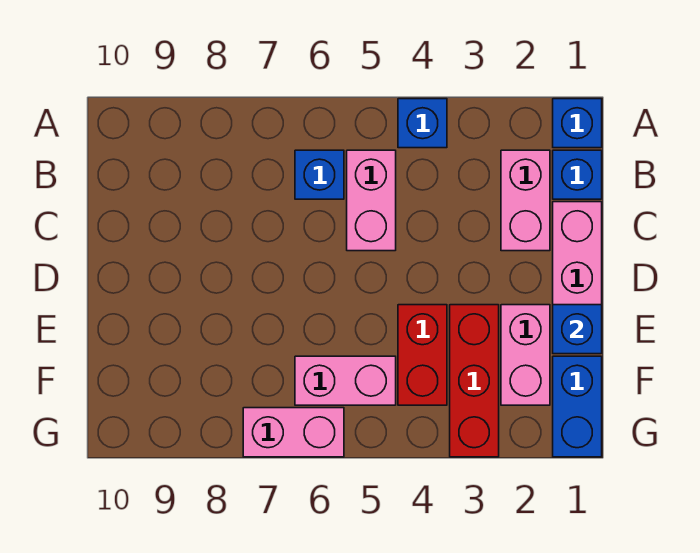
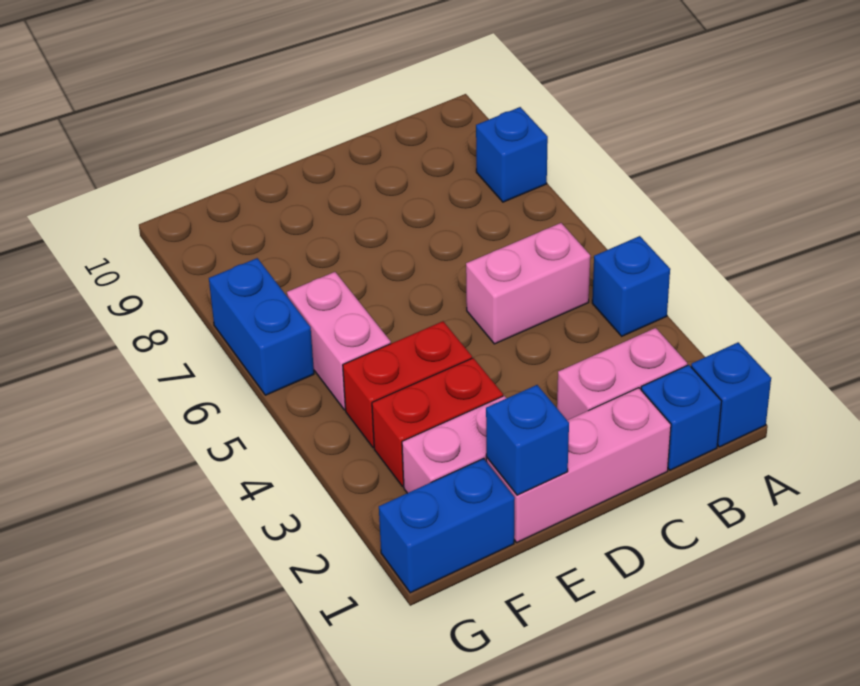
blue brick B6 level 1 -> blue brick A8 level 1
red brick E3:G3 level 1 -> red brick E3:F3 level 1
pink brick G6:G7 level 1 -> blue brick G6:G7 level 1

